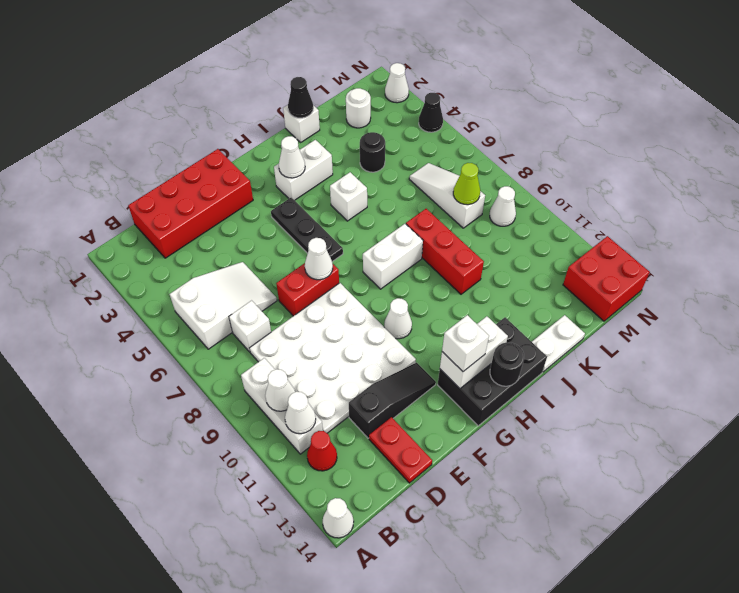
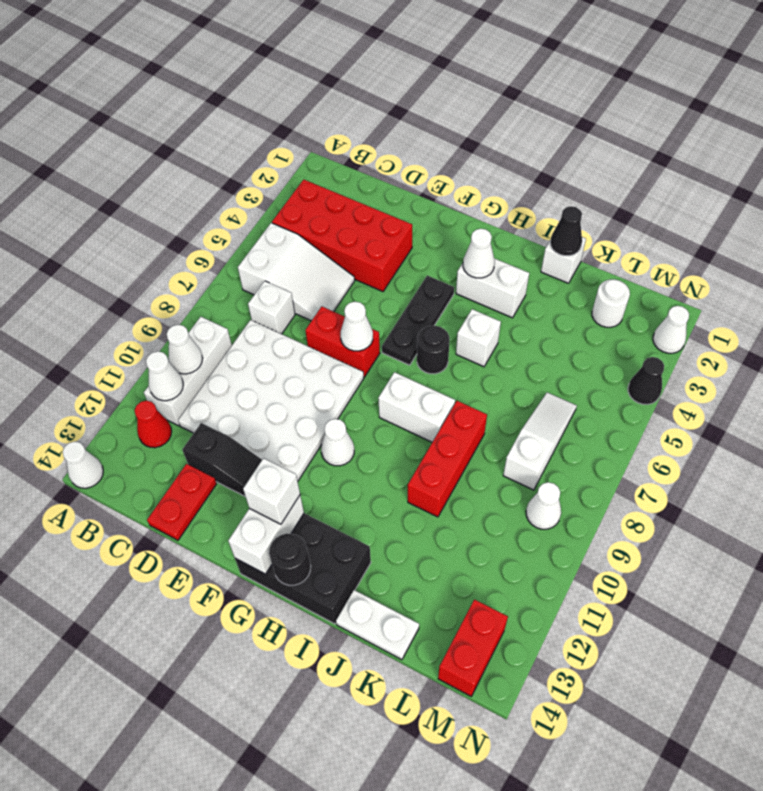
red brick C1:F2 level 1 -> red brick B3:E4 level 1
white brick G13:H13 level 2 -> white brick G13:G14 level 2
black round brick K4 level 1 -> black round brick H6 level 1
lime cone L8 level 2 -> none
red brick M13:N14 level 1 -> red brick M13:M14 level 1

